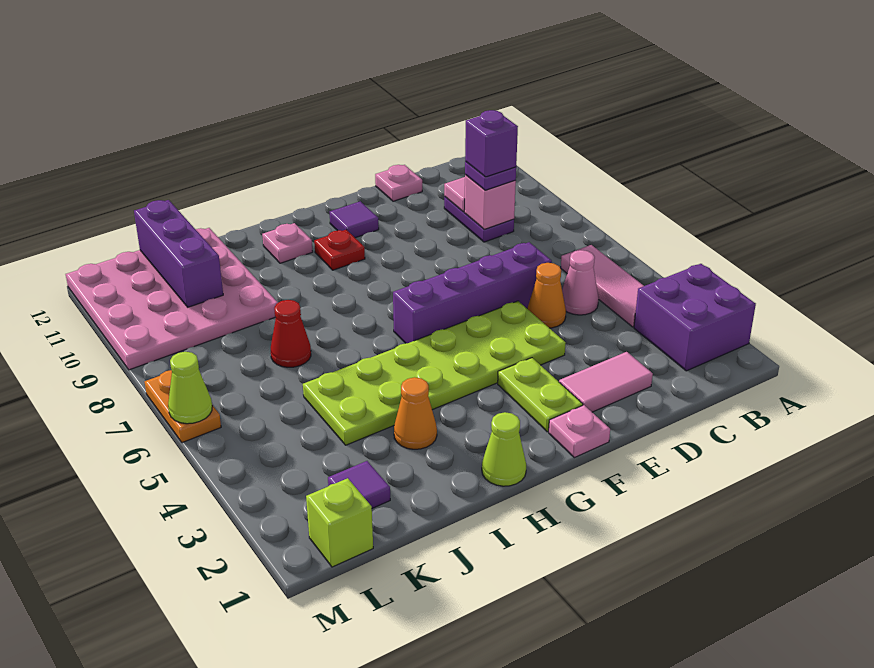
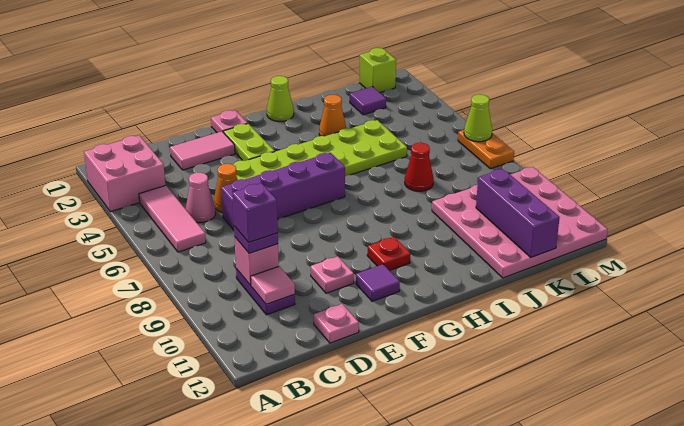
purple brick A2:B3 level 1 -> pink brick A2:B3 level 1
pink plate H11 level 1 -> pink plate E10 level 1

